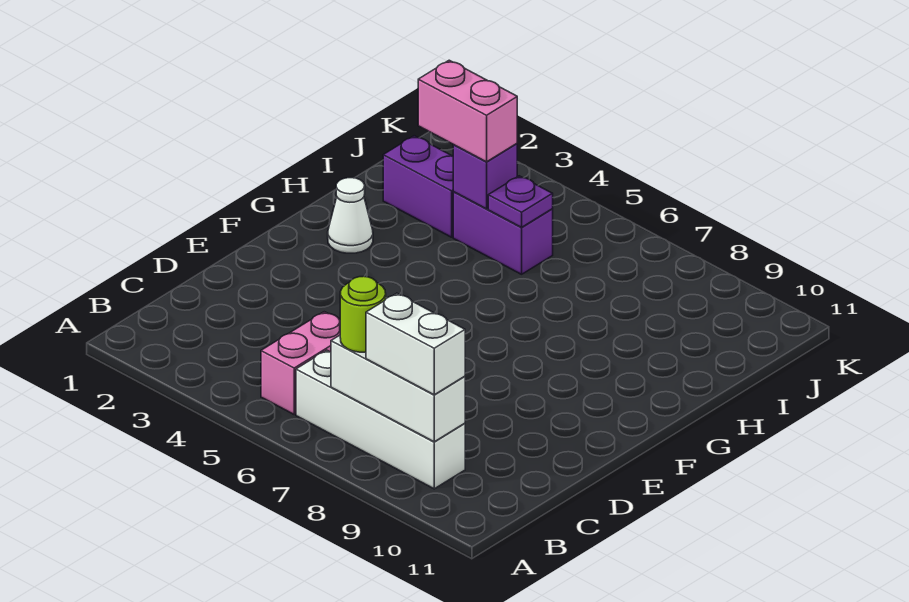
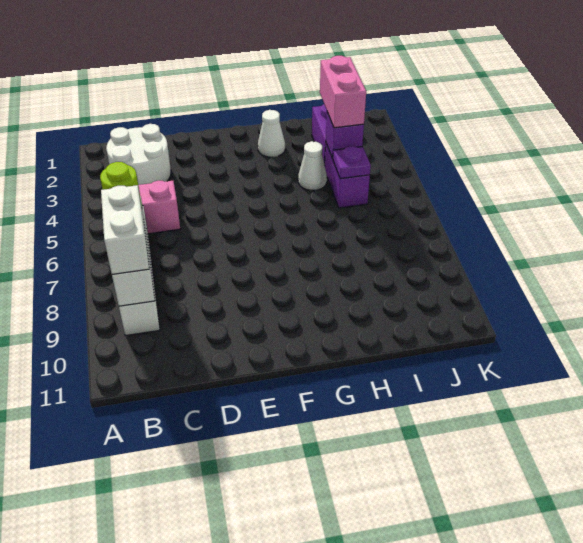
none -> white round brick B2:C3 level 1
none -> white cone H4 level 1

